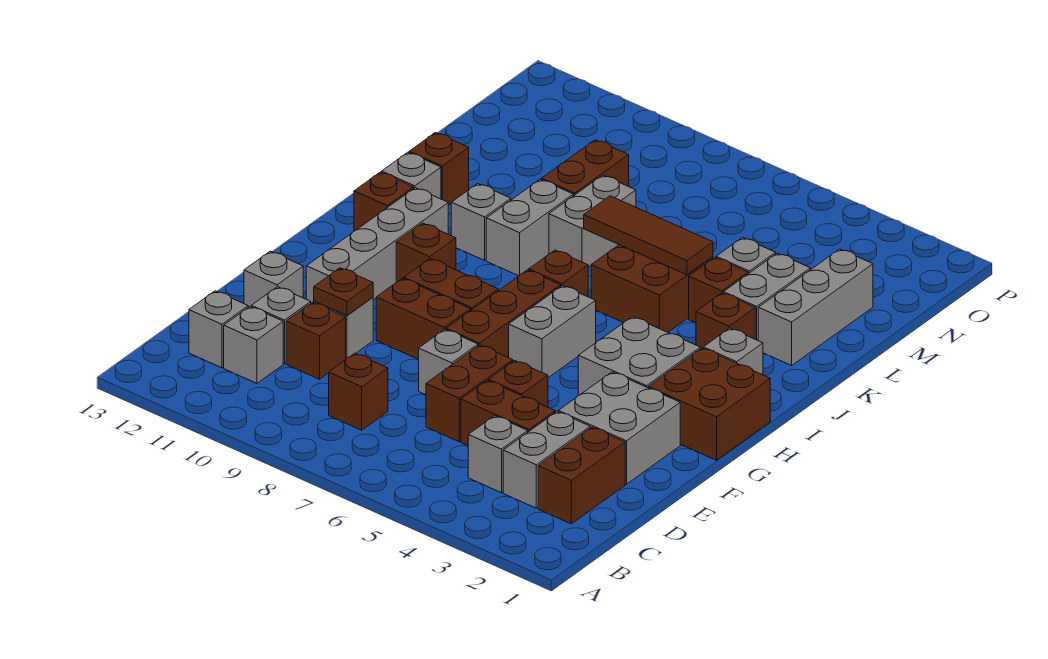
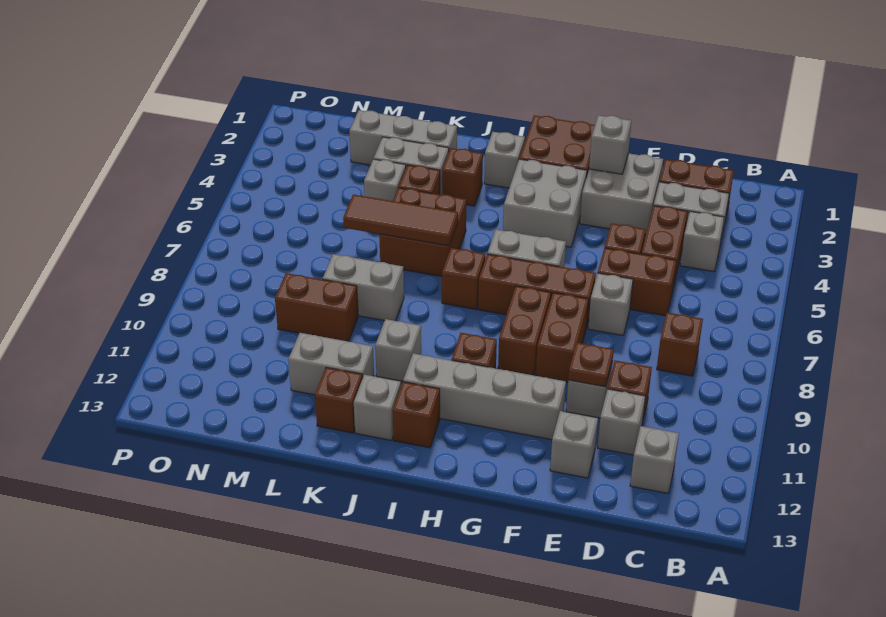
grey brick C11 level 1 -> grey brick F2 level 2
grey brick J9:K9 level 1 -> grey brick K11:L11 level 1
brown tile K5:K7 level 2 -> brown tile J6:L6 level 2

